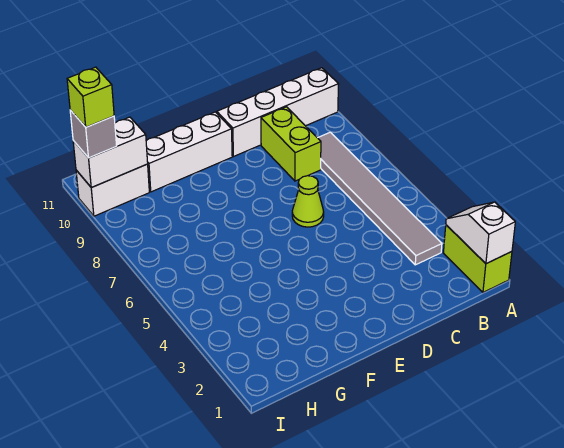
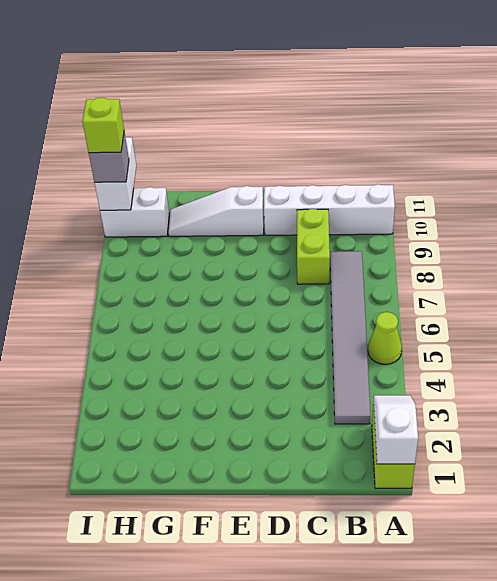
lime cone D6 level 1 -> lime cone A5 level 1
white brick E10:G10 level 1 -> white slope E10:G10 level 1 top E
white brick H10:I10 level 2 -> white brick I10:I11 level 2

